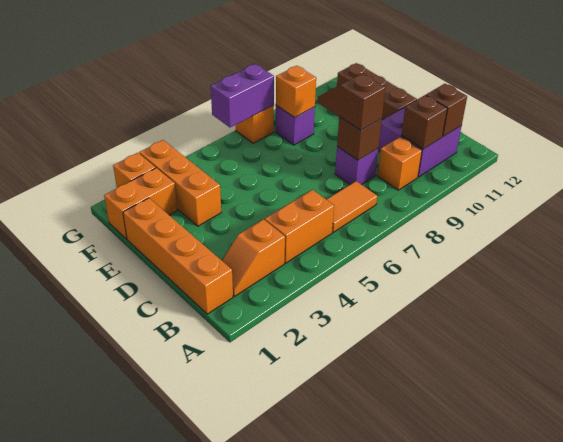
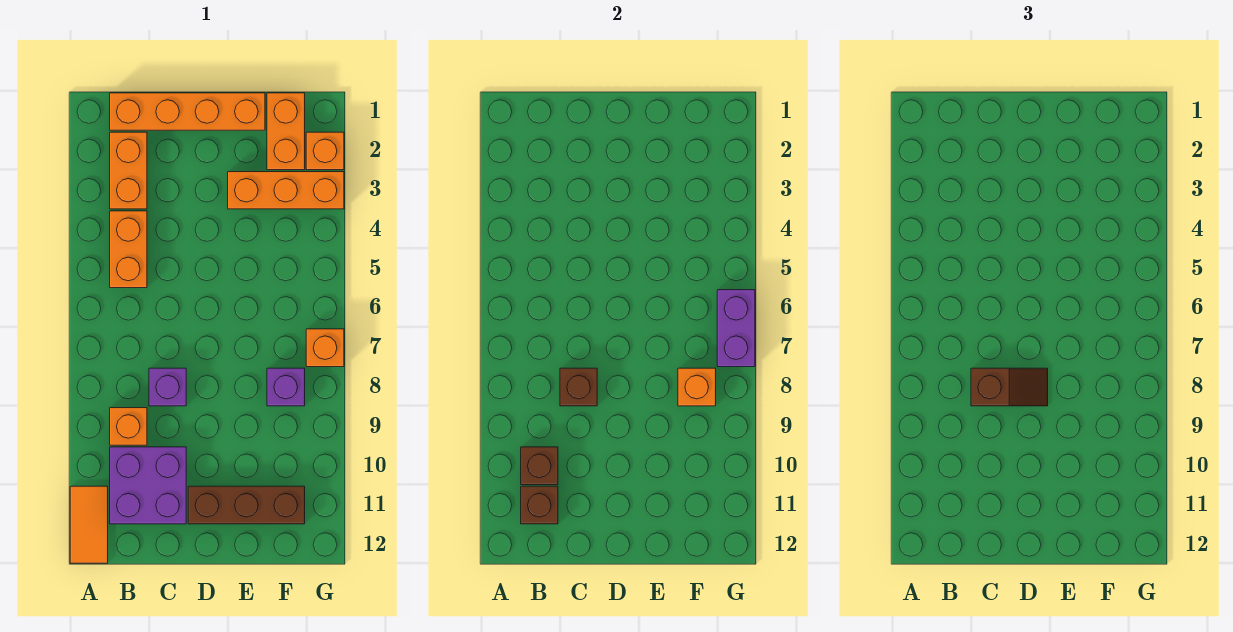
orange slope B2:B3 level 1 top 3 -> orange brick B2:B3 level 1
orange tile B6:B7 level 1 -> orange tile A11:A12 level 1

